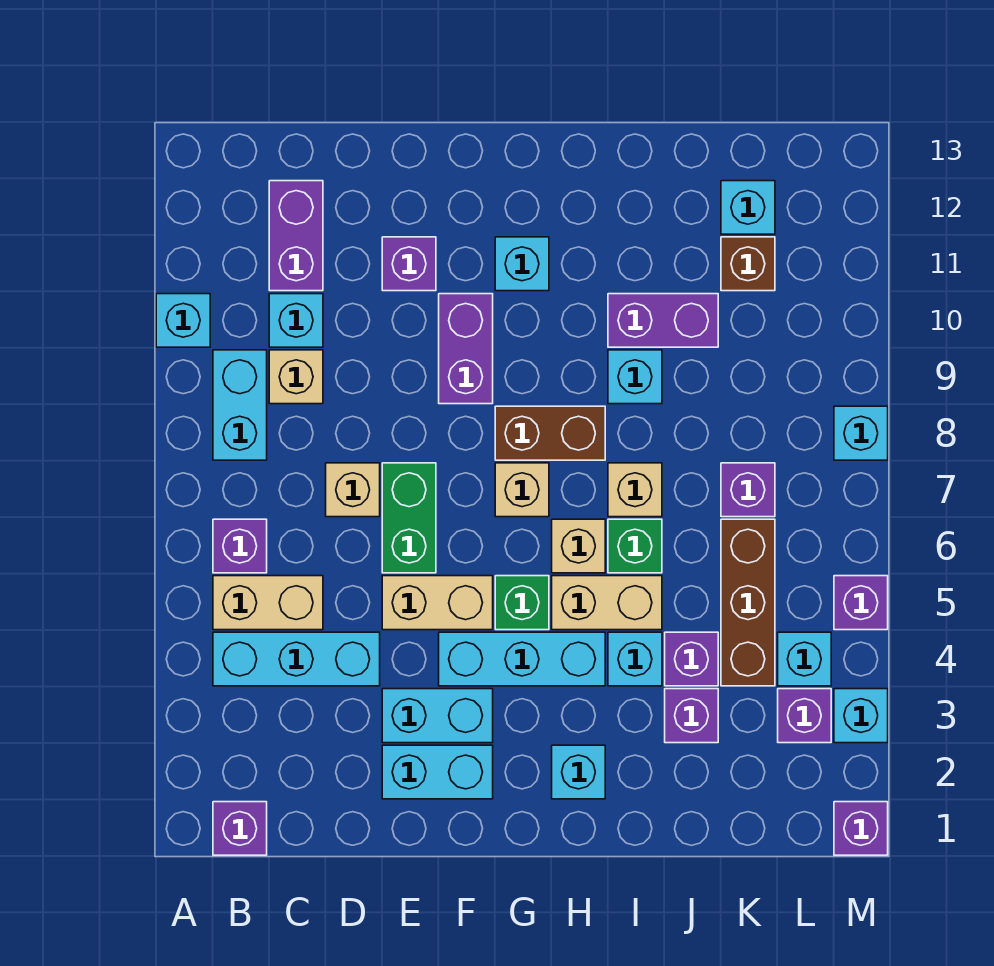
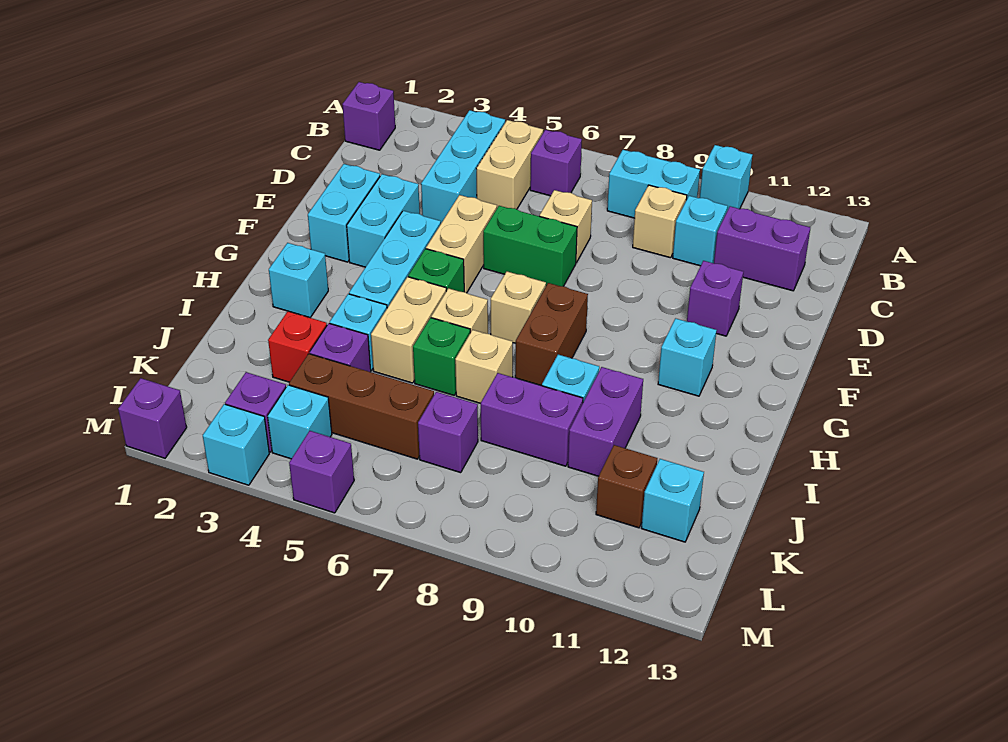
purple brick F9:F10 level 1 -> purple brick J8:J9 level 1
purple brick J3 level 1 -> red brick J3 level 1
cyan brick M8 level 1 -> none

